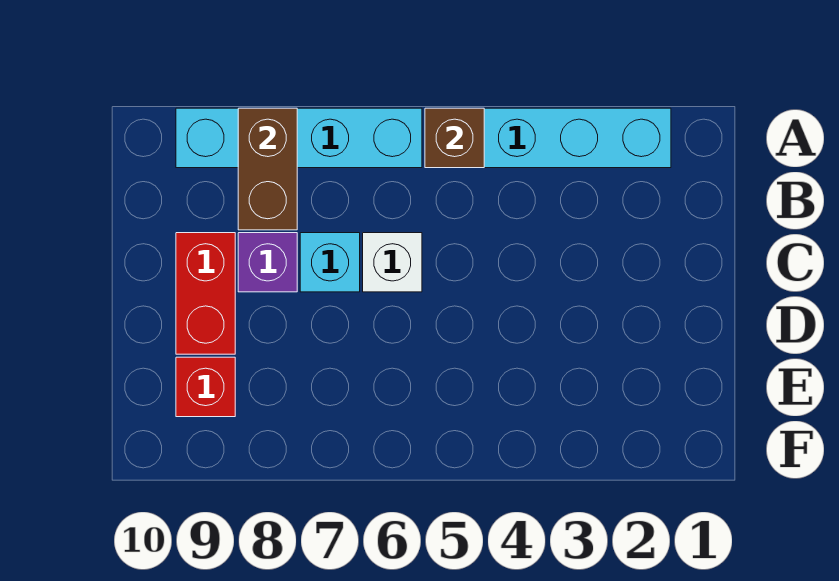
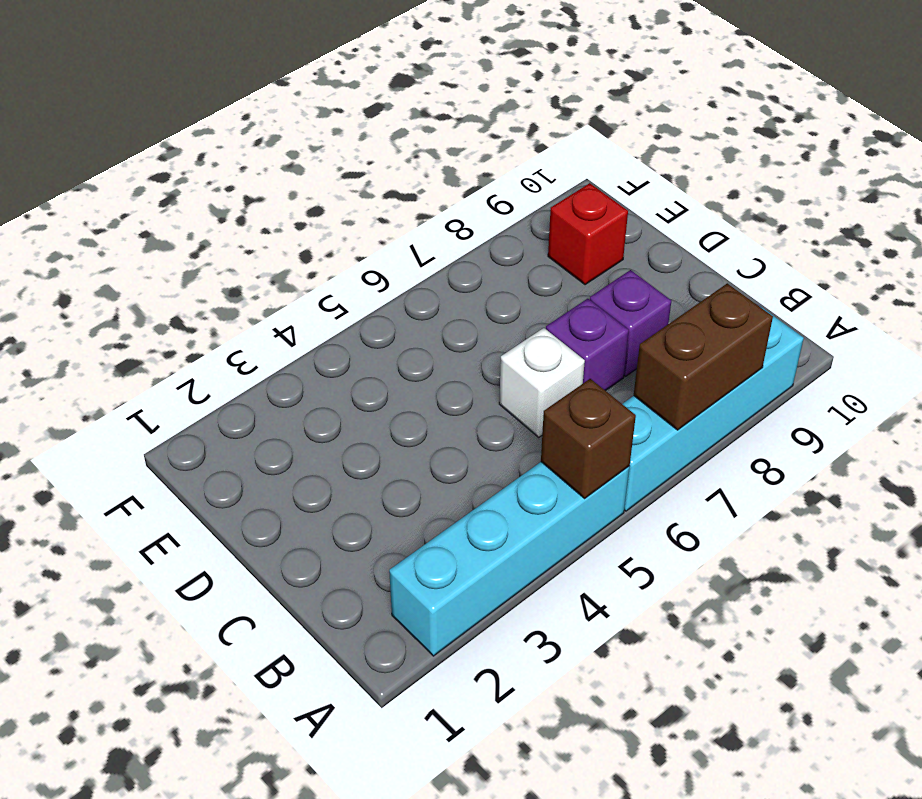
brown brick A8:B8 level 2 -> brown brick A7:A8 level 2
cyan brick C7 level 1 -> purple brick C7 level 1
red brick C9:D9 level 1 -> none

